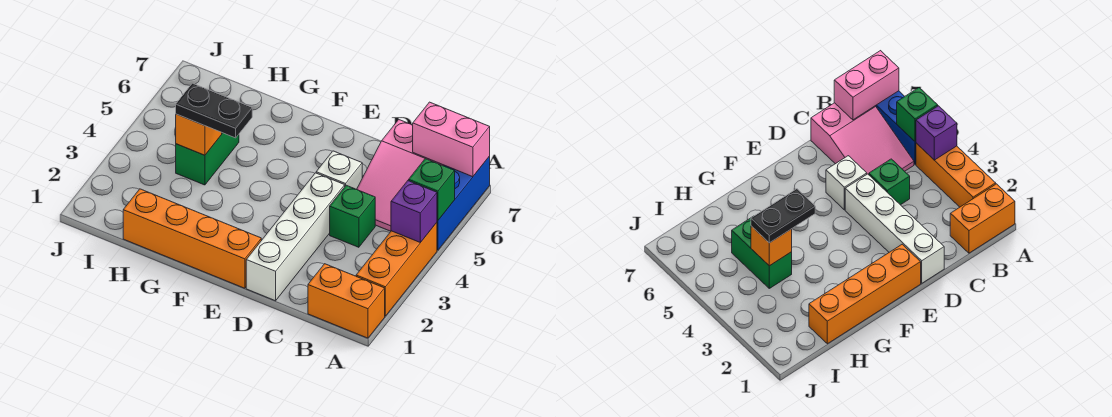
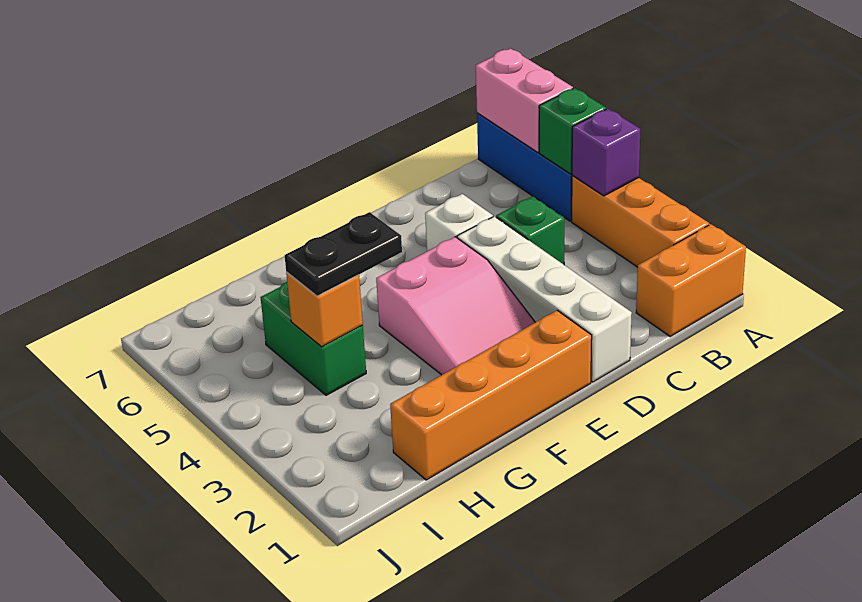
pink brick A7:B7 level 2 -> pink brick A6:A7 level 2
pink slope B5:C7 level 1 top 7 -> pink slope E2:F4 level 1 top 4

